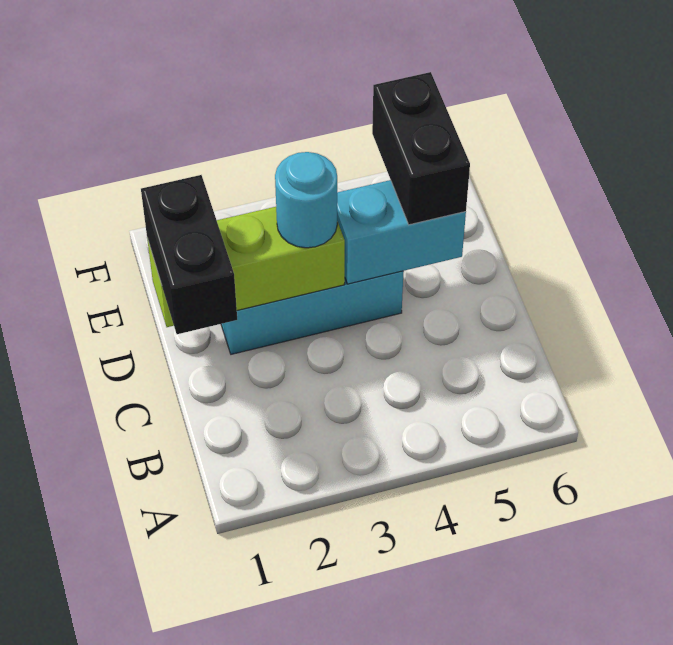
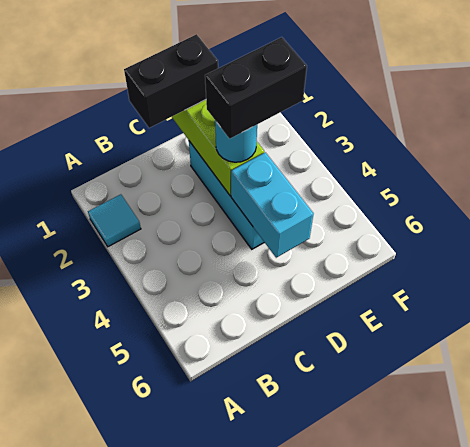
none -> cyan tile A2 level 1
black brick D5:E5 level 3 -> black brick D3:E3 level 4

